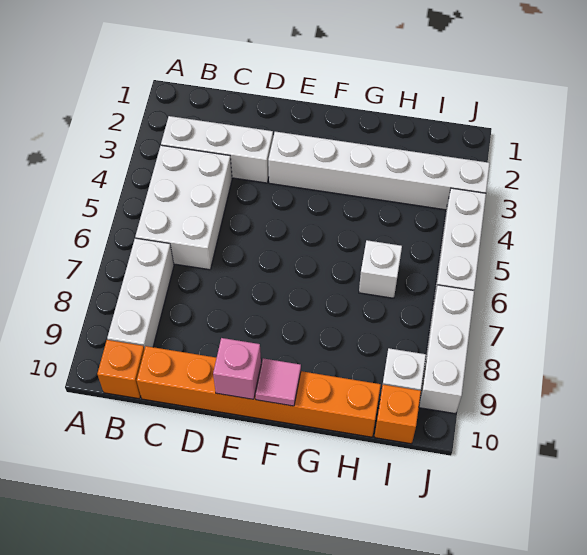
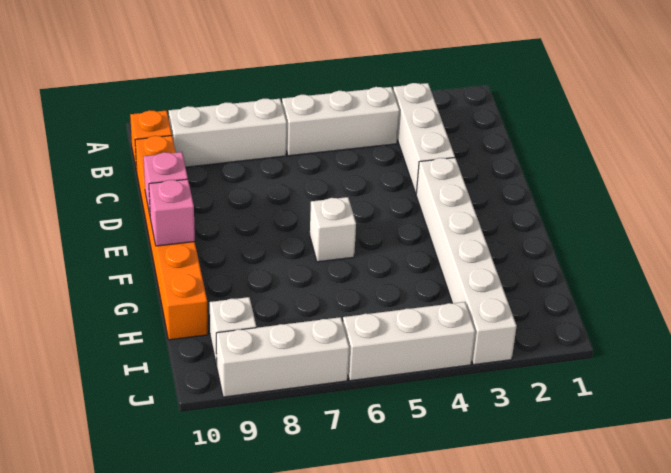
white brick B4:C6 level 1 -> white brick B4:B6 level 1
pink tile F10 level 2 -> pink brick F10 level 2
white brick H6 level 1 -> white brick F6 level 1
orange brick I10 level 1 -> none

